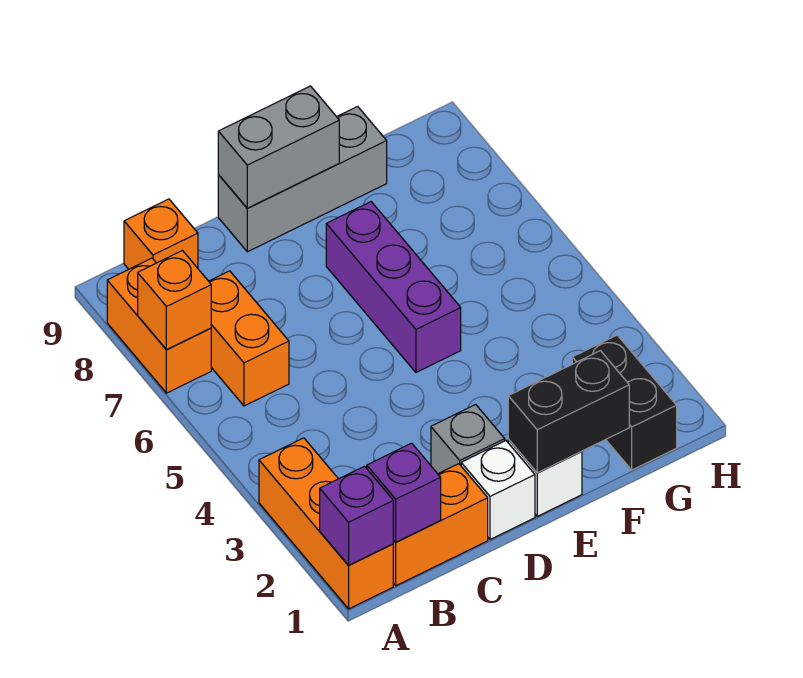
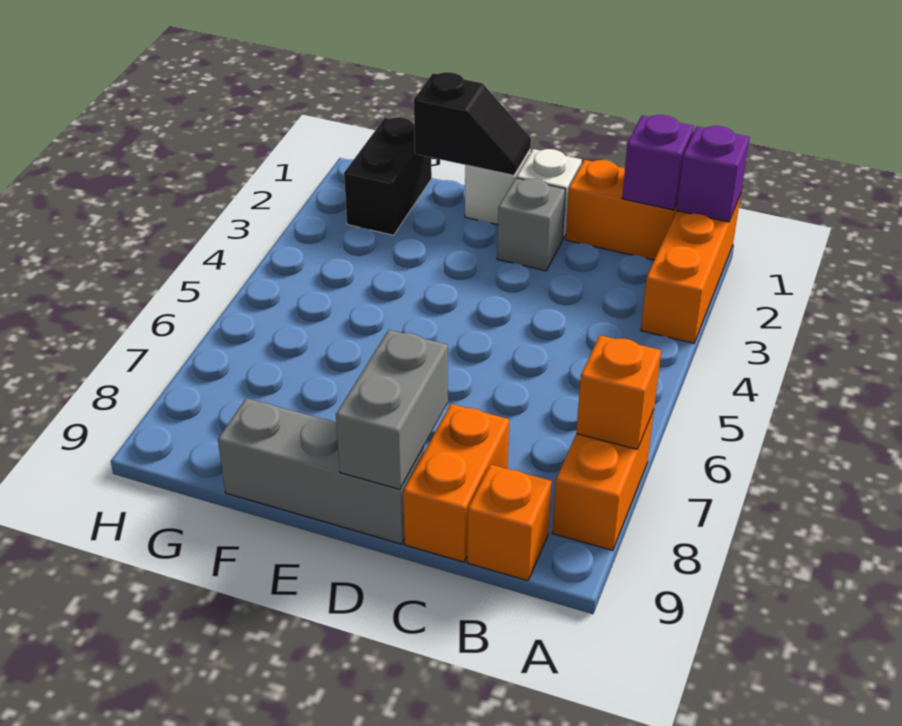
orange brick B6:B7 level 1 -> orange brick C8:C9 level 1
grey brick D9:E9 level 2 -> grey brick D8:D9 level 2
black brick E1:F1 level 2 -> black slope E1:F1 level 2 top F
purple brick E5:E7 level 1 -> none

